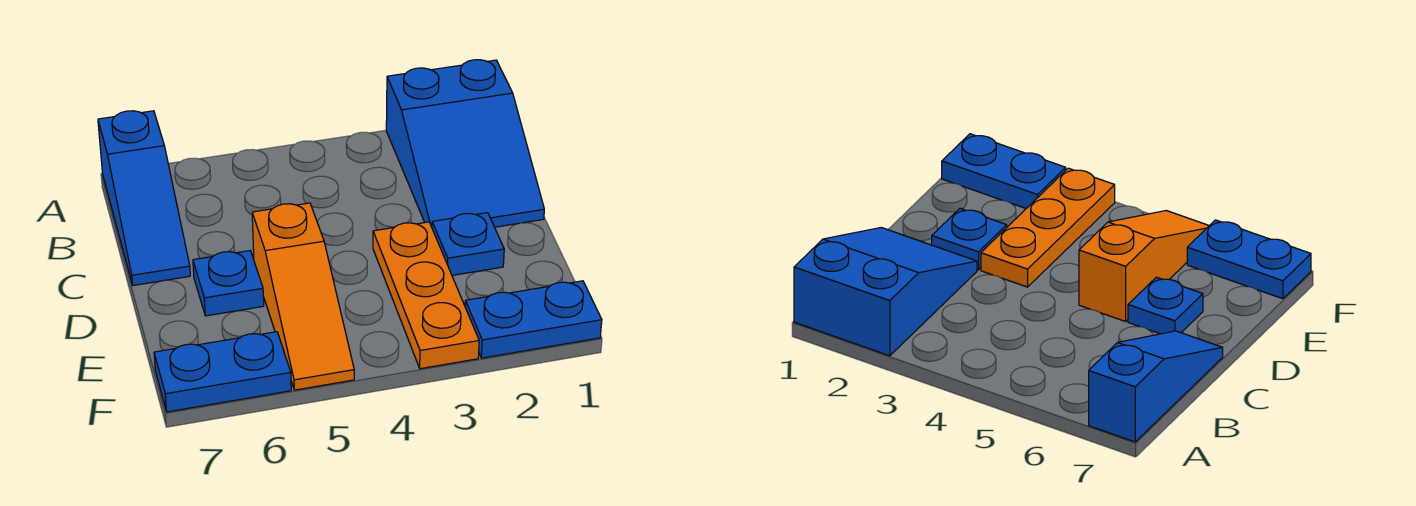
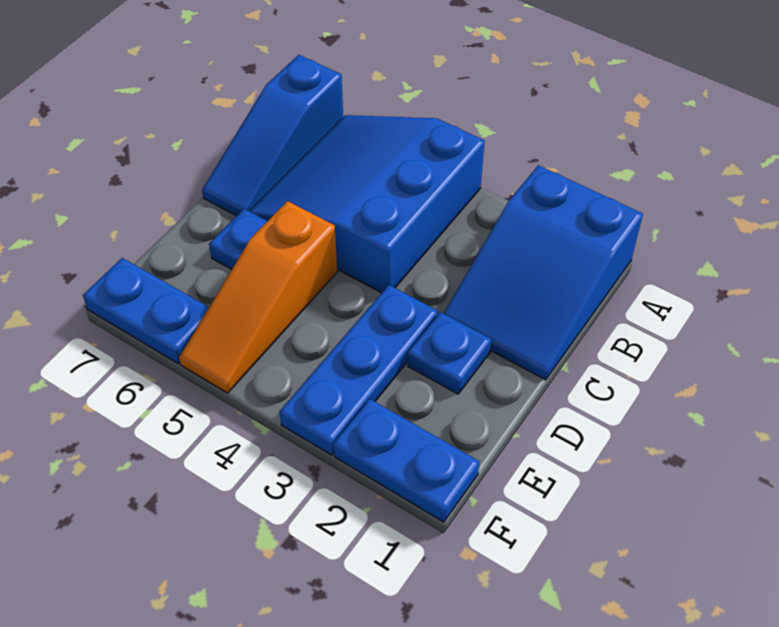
none -> blue slope A4:C6 level 1 top 4
orange plate D3:F3 level 1 -> blue plate D3:F3 level 1

